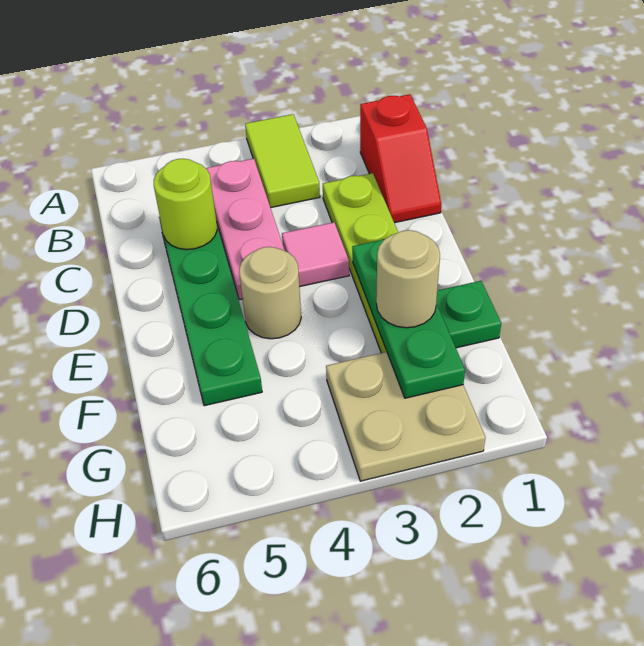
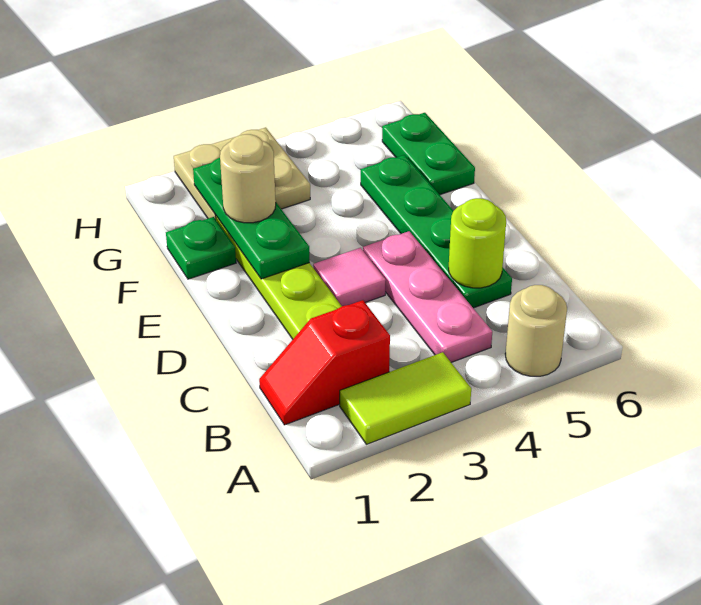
lime tile A3:B3 level 1 -> lime tile A2:A3 level 1
red slope B1:C1 level 1 top B -> red slope B1:B2 level 1 top 2
tan round brick E4 level 1 -> tan round brick A5 level 1
none -> green plate F6:G6 level 1

